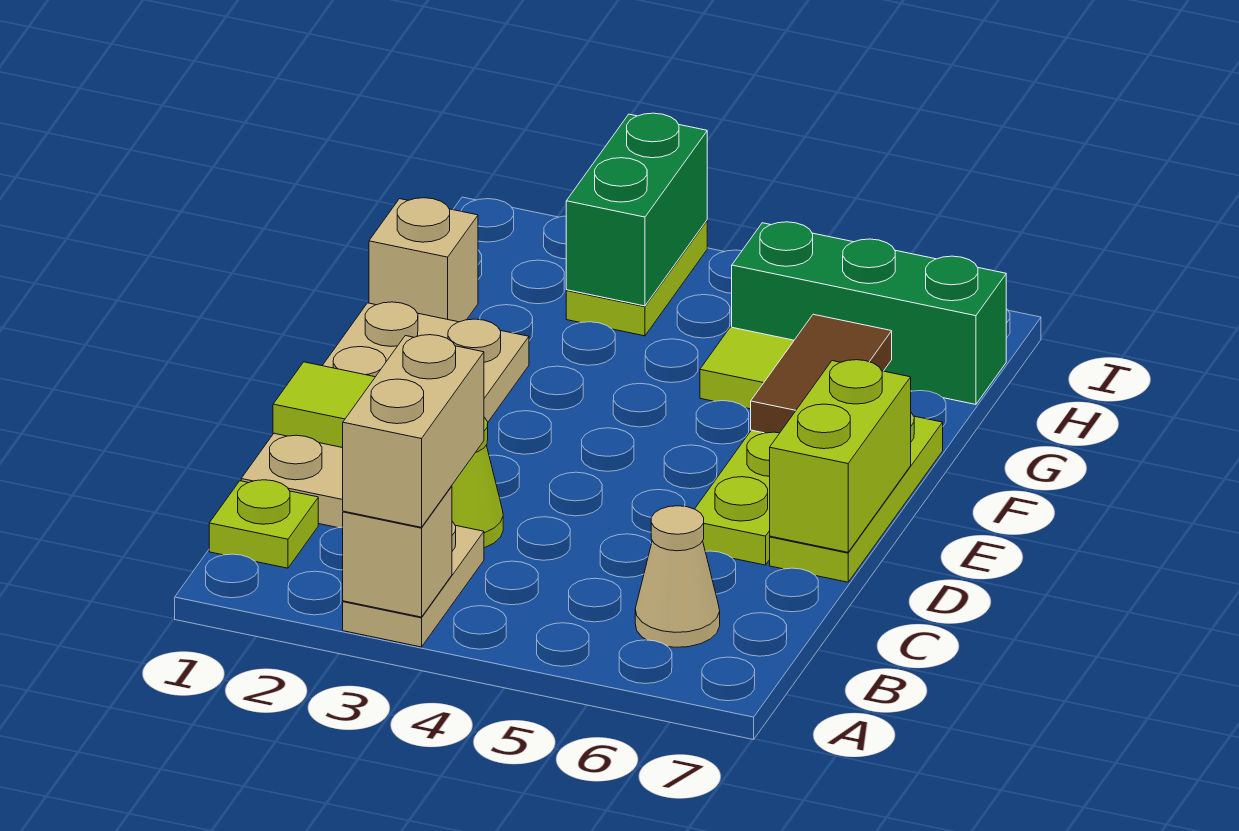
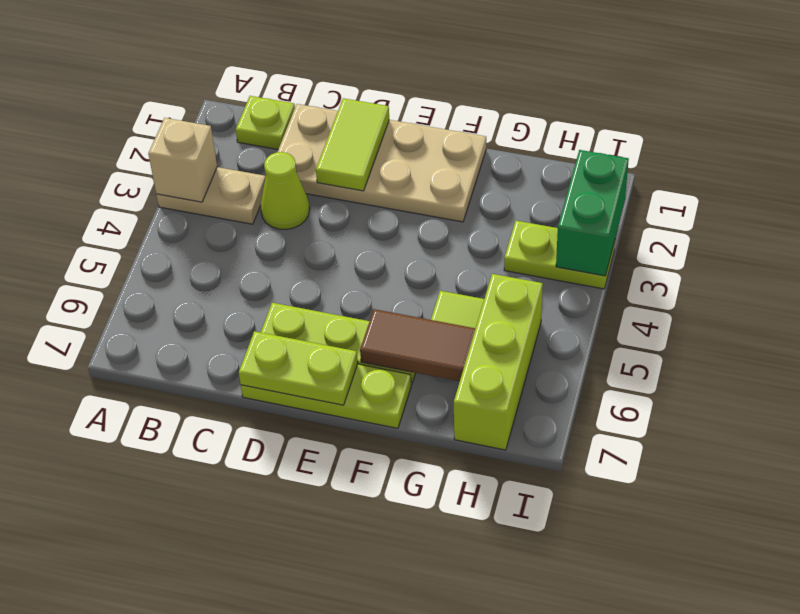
tan brick A3:B3 level 3 -> none
tan cone B6 level 1 -> none
lime brick D7:E7 level 2 -> lime plate D7:E7 level 2
tan brick G1 level 1 -> none
green brick H3:I3 level 2 -> green brick I2:I3 level 2
green brick H5:H7 level 1 -> lime brick H5:H7 level 1

